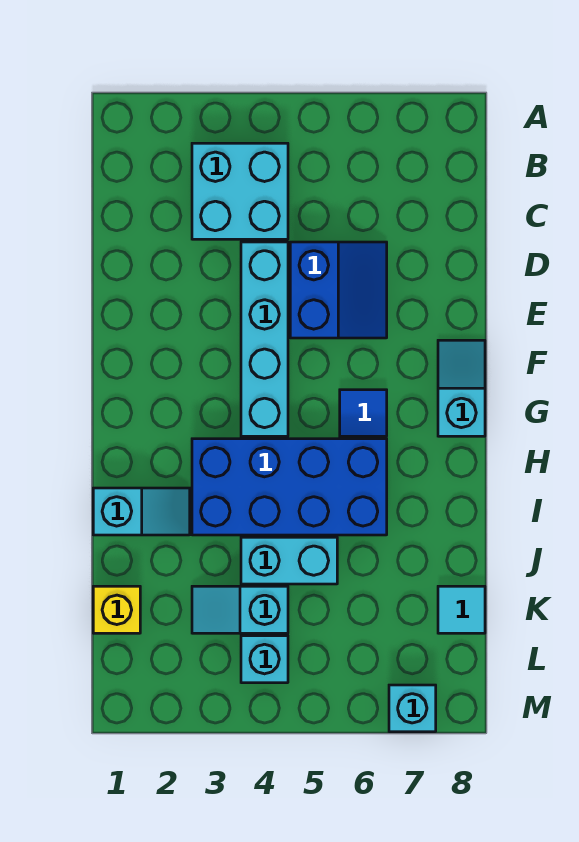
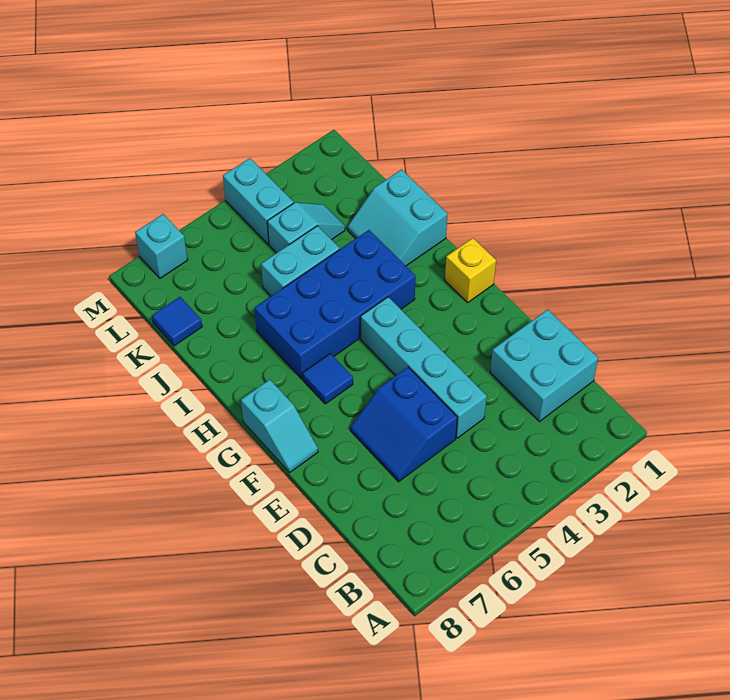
cyan brick B3:C4 level 1 -> cyan brick C1:D2 level 1
cyan slope I1:I2 level 1 top 1 -> cyan slope I1:J2 level 1 top 1
yellow brick K1 level 1 -> yellow brick G1 level 1
cyan tile K8 level 1 -> blue tile K8 level 1
cyan brick L4 level 1 -> cyan brick L4:M4 level 1

